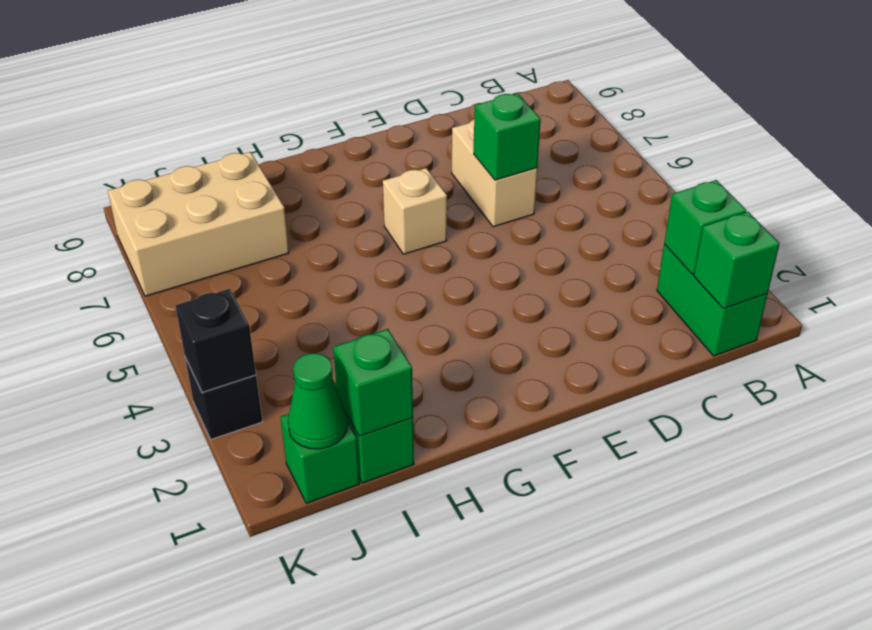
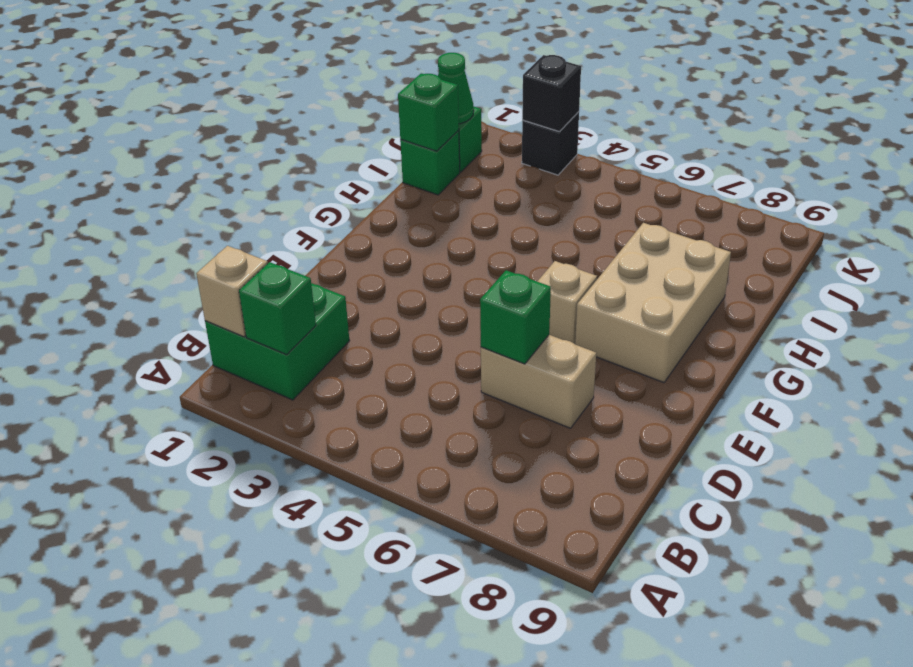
green brick B1:B2 level 1 -> green brick B1:C2 level 1
green brick B1 level 2 -> tan brick B1 level 2
tan brick I7:K8 level 1 -> tan brick F7:H8 level 1

